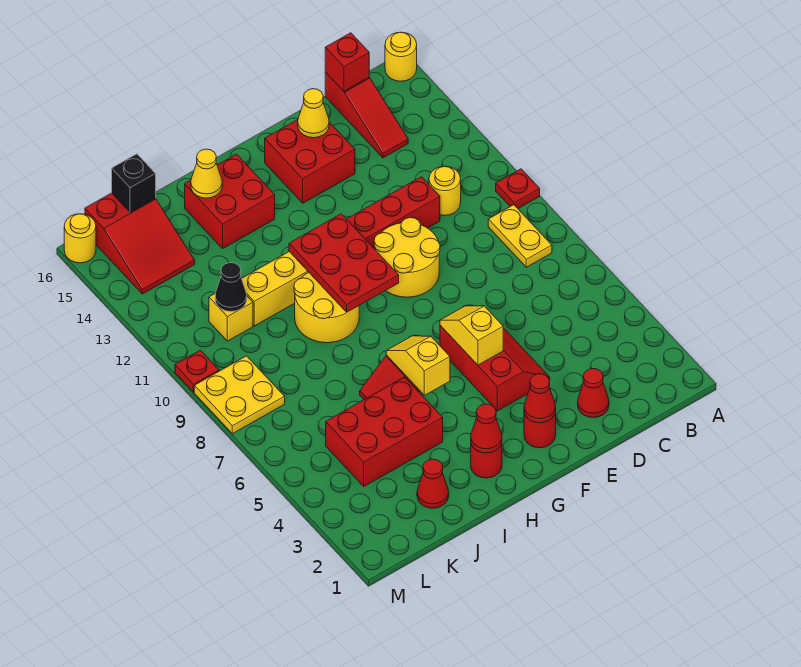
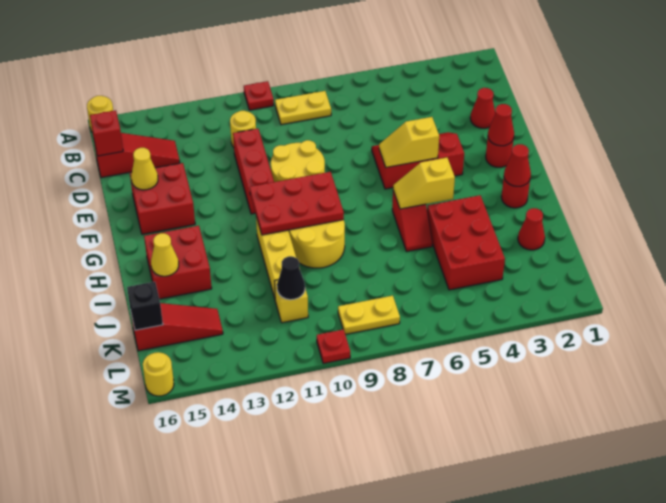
red slope K14:L16 level 1 top 16 -> red slope K14:K16 level 1 top 16
yellow plate L8:M9 level 1 -> yellow plate L8:L9 level 1

